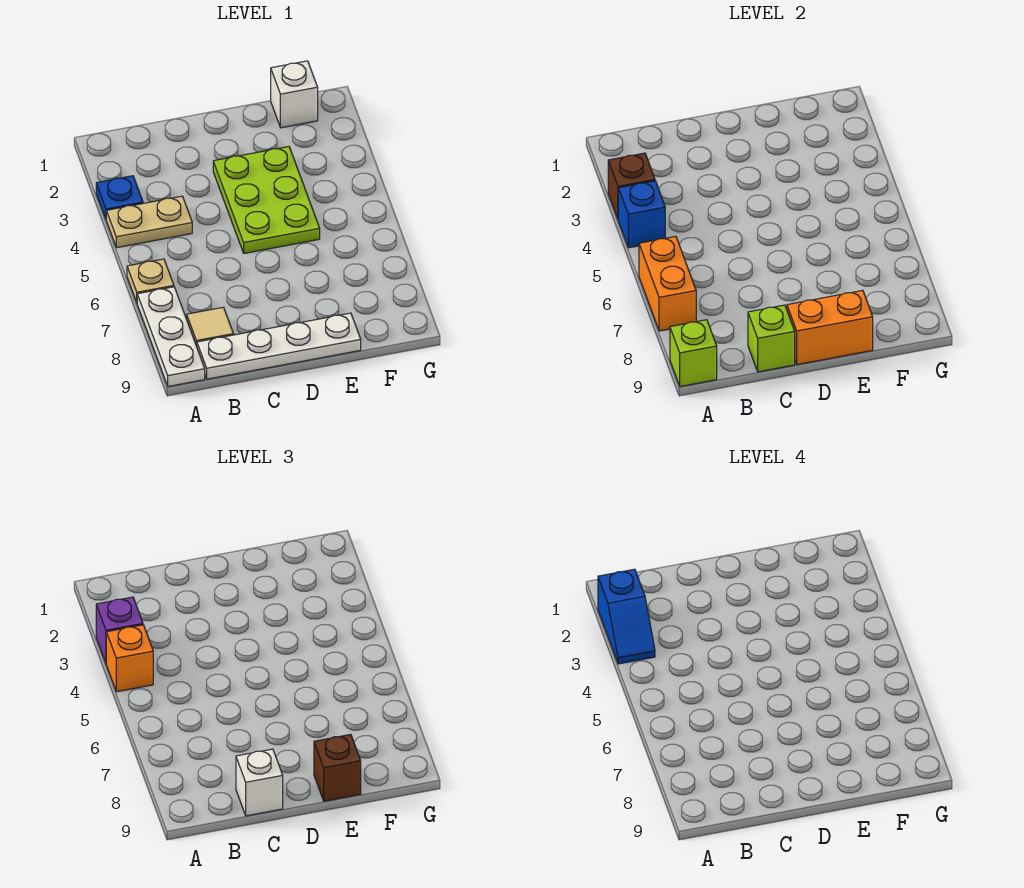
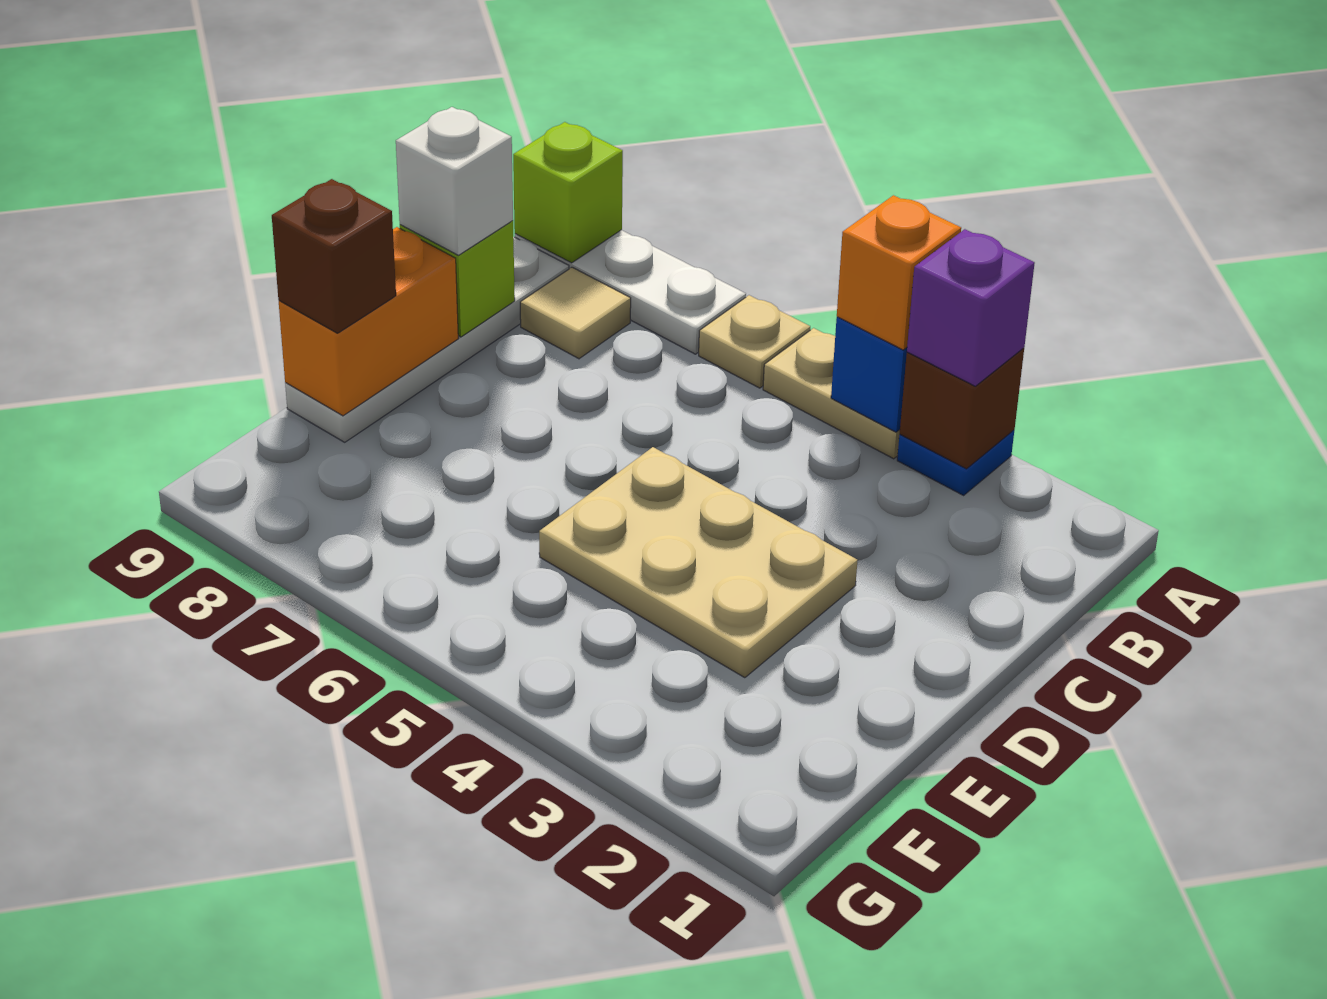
blue slope A2:A3 level 4 top 2 -> none
tan plate A4:B4 level 1 -> tan plate A4:A5 level 1
orange brick A6:A7 level 2 -> none
lime plate D3:E5 level 1 -> tan plate D3:E5 level 1
white brick F1 level 1 -> none

